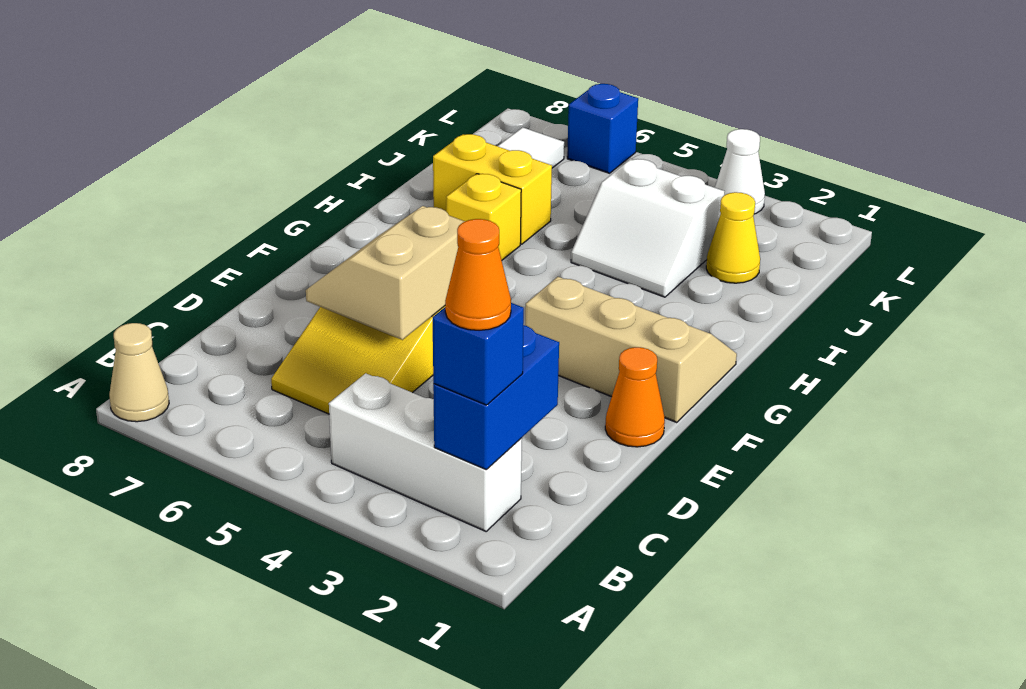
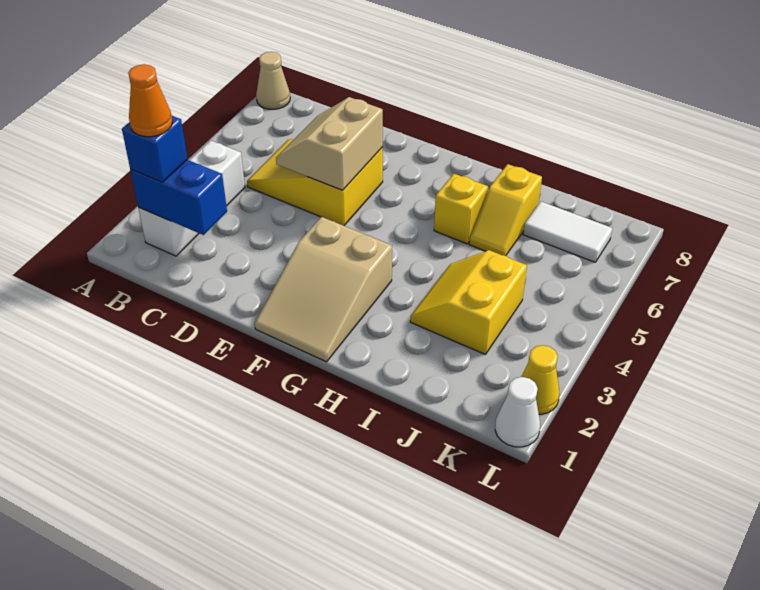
tan slope D5:E6 level 2 top 5 -> tan slope D5:E6 level 2 top E
orange cone E1 level 1 -> none
tan slope F1:G3 level 1 top F -> tan slope F1:G3 level 1 top 3
white slope I3:J4 level 1 top J -> yellow slope I3:J4 level 1 top J
yellow brick I6:I7 level 1 -> yellow slope I6:I7 level 1 top 7
yellow cone J2 level 1 -> yellow cone L2 level 1
white cone L3 level 1 -> white cone L1 level 1
blue brick L6 level 1 -> none

